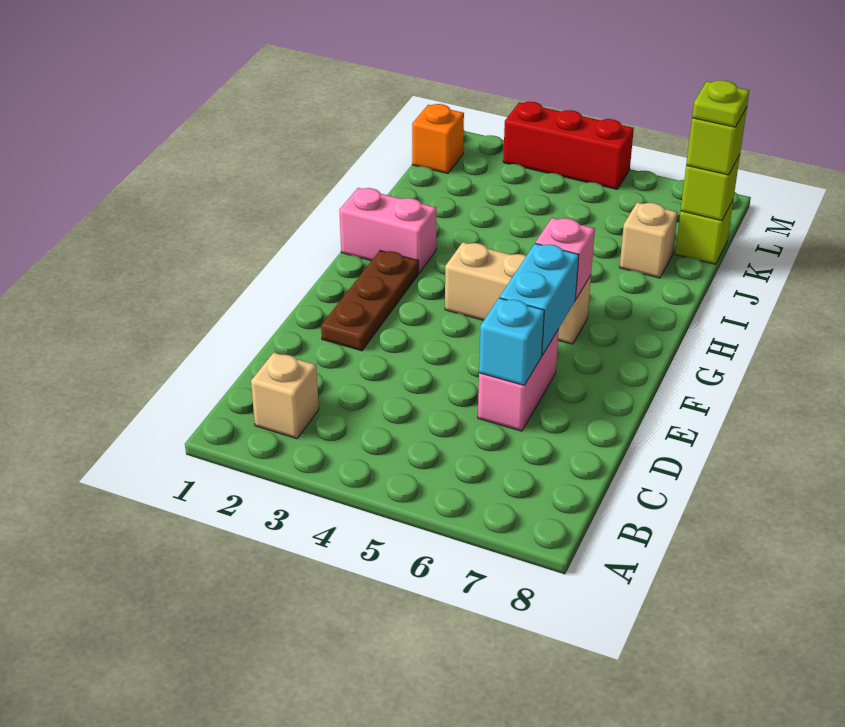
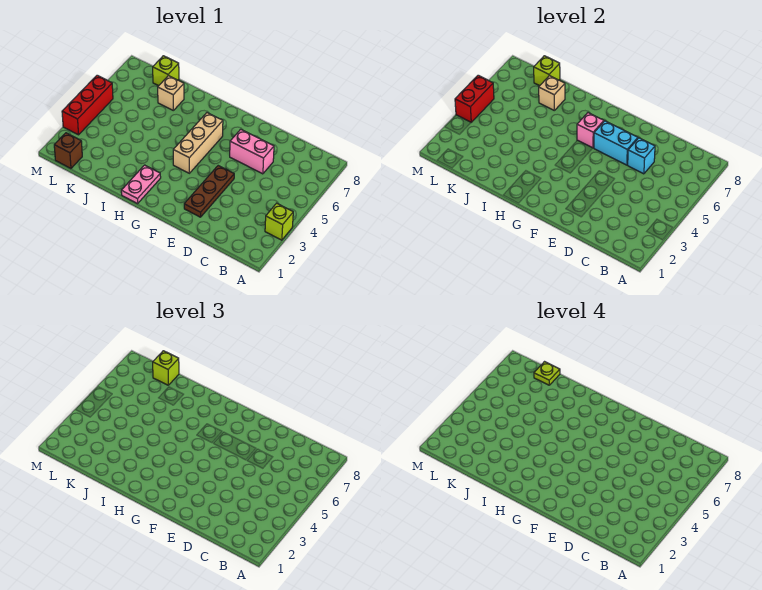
none -> lime brick A3 level 1
tan brick B2 level 1 -> tan brick J7 level 2
brown plate E2:G2 level 1 -> brown plate E2:E4 level 1
pink brick H1:H2 level 1 -> pink plate H1:H2 level 1
orange brick L1 level 1 -> brown brick L1 level 1
none -> red brick M4:M5 level 2

